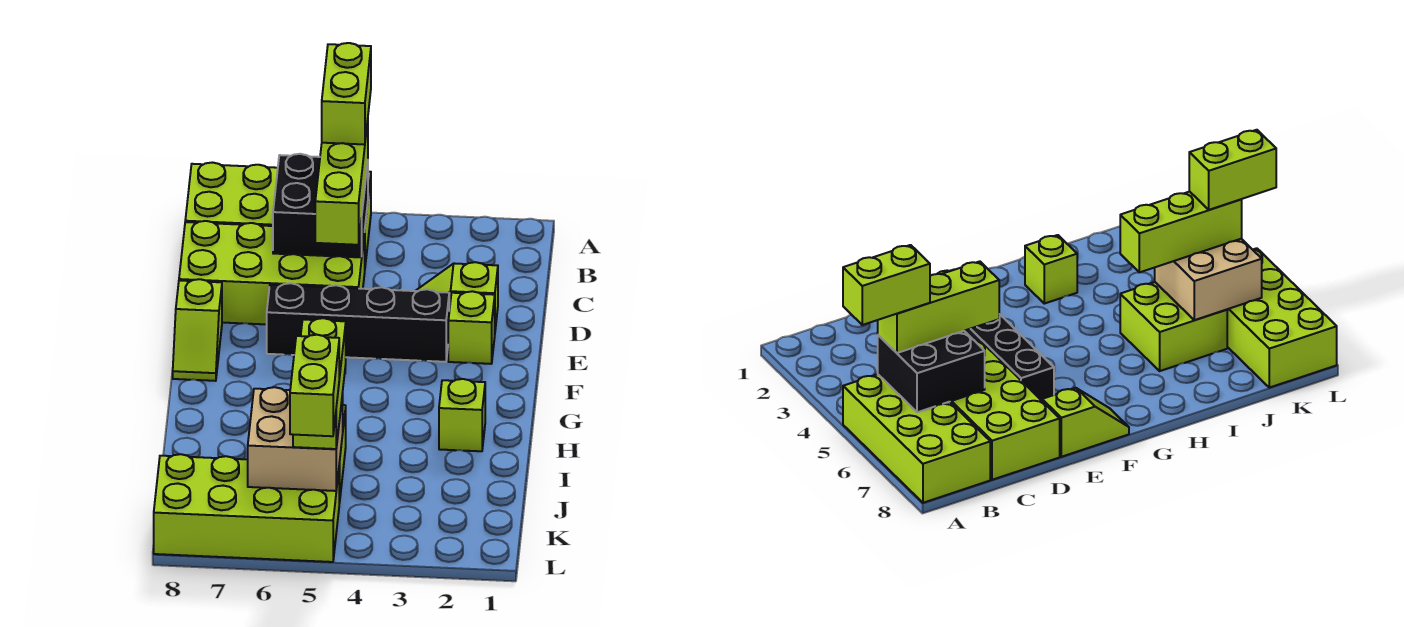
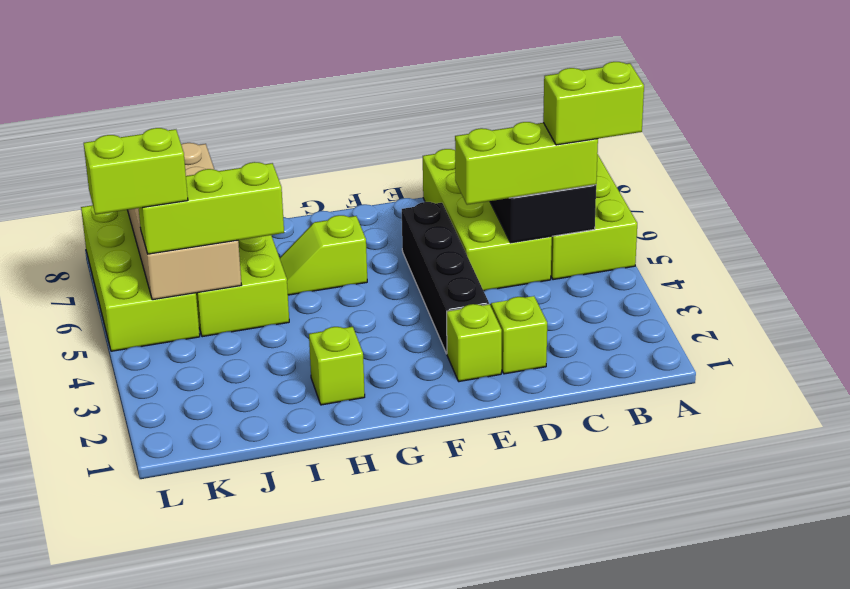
lime slope E8:F8 level 1 top E -> lime slope G6:H6 level 1 top G
tan brick J5:K6 level 2 -> tan brick J5:K8 level 2

